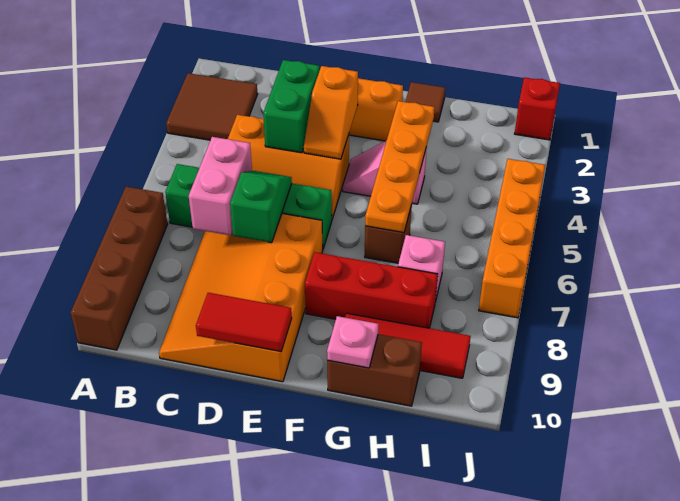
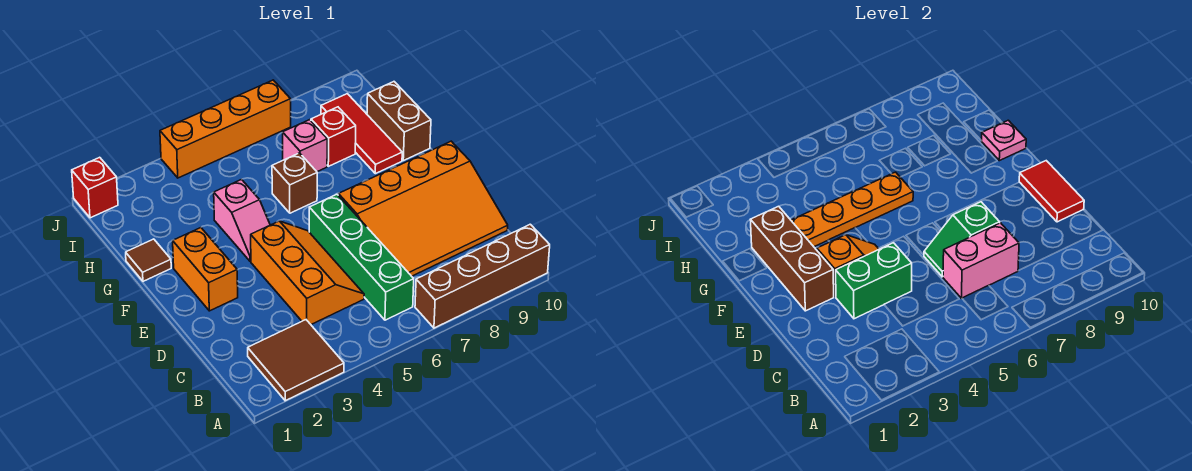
none -> brown brick E2:G2 level 2
red brick F8:H8 level 1 -> red brick H8 level 1

